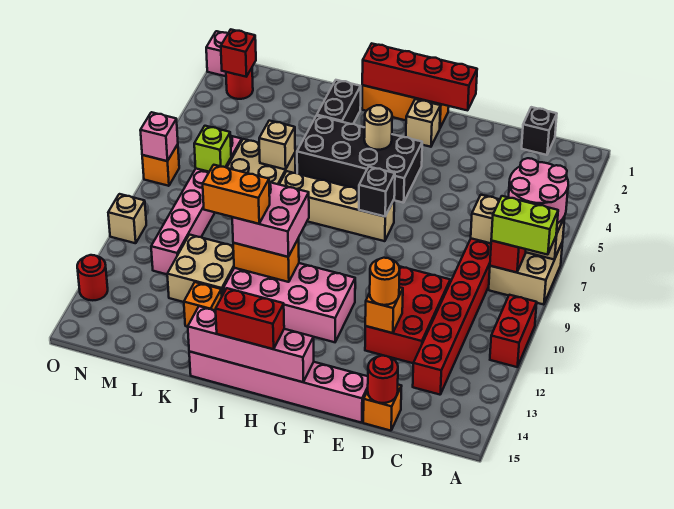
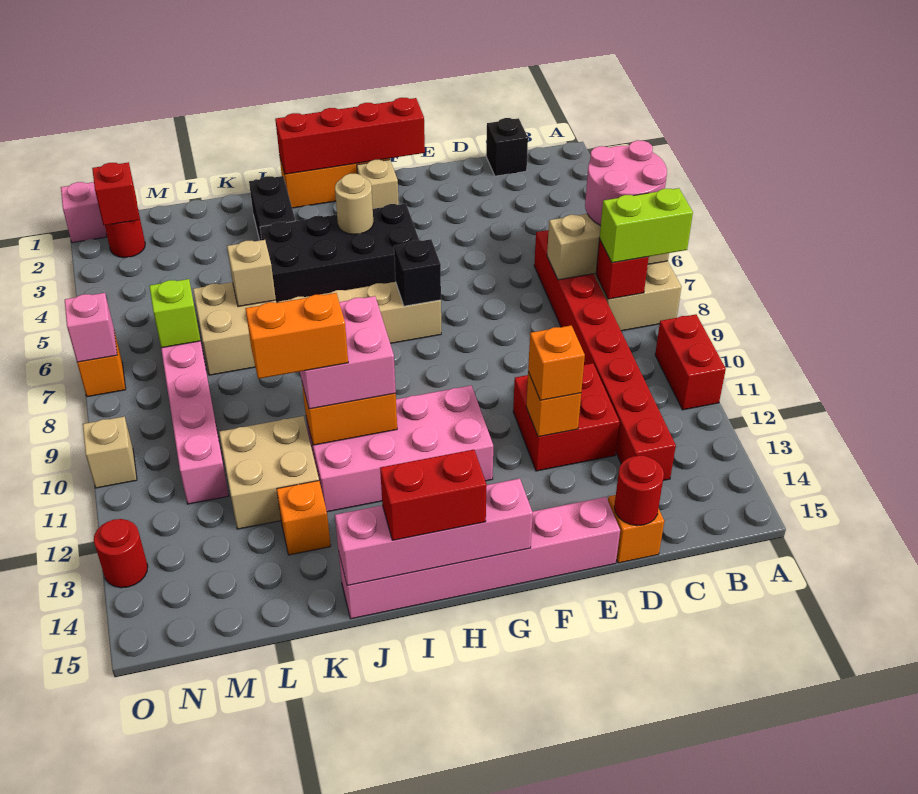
red brick D10:E12 level 1 -> red brick D11:E12 level 1
orange round brick E12 level 3 -> orange brick E12 level 3

